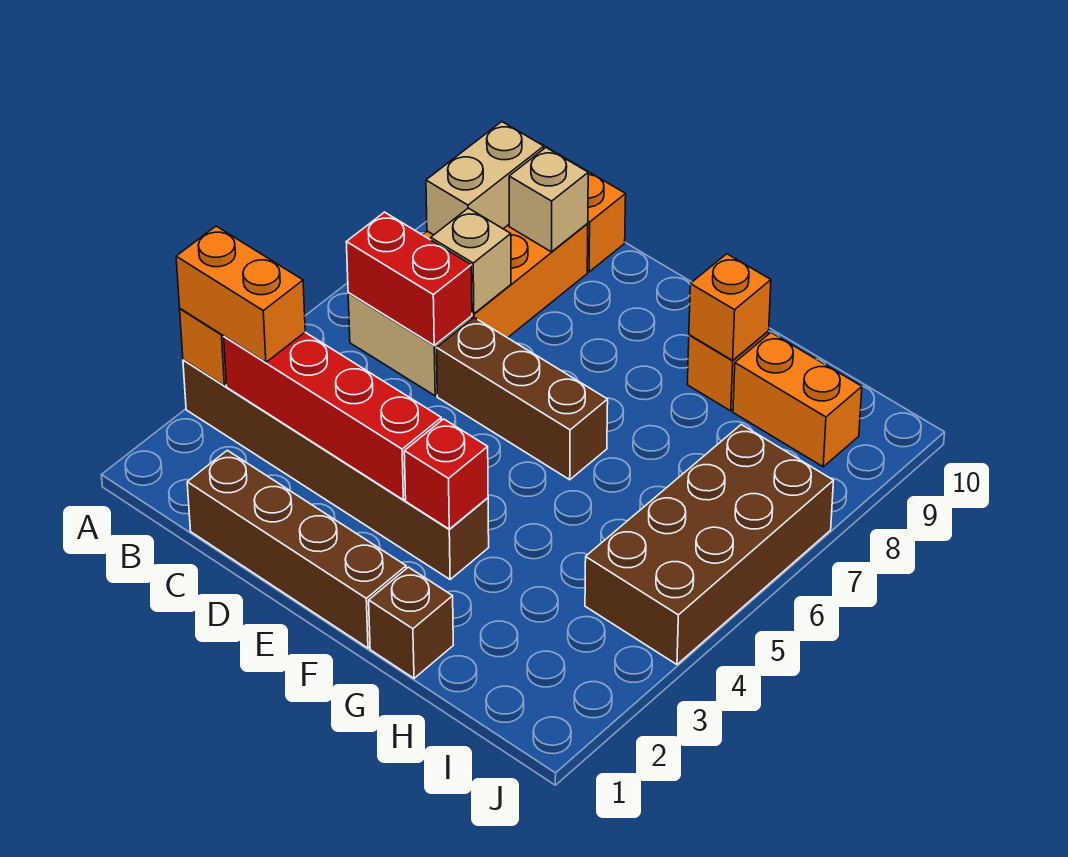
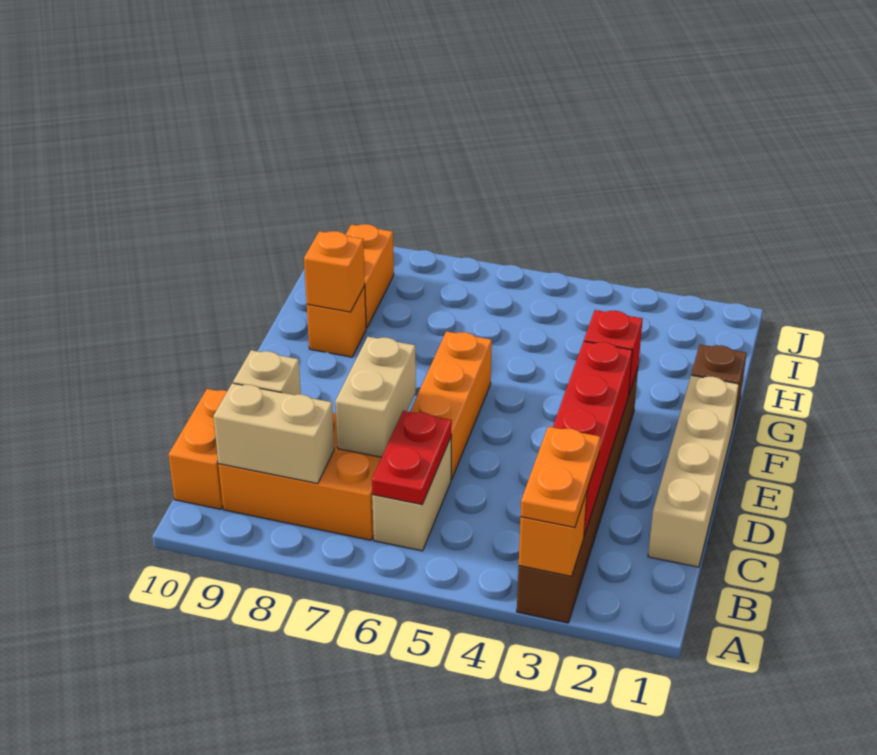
orange brick A3:B3 level 3 -> orange plate A3:B3 level 3
red brick B6:C6 level 2 -> red plate B6:C6 level 2
brown brick C1:F1 level 1 -> tan brick C1:F1 level 1
tan brick C7 level 2 -> tan brick C7:D7 level 2
brown brick D6:F6 level 1 -> orange brick D6:F6 level 1
brown brick I4:J7 level 1 -> none

